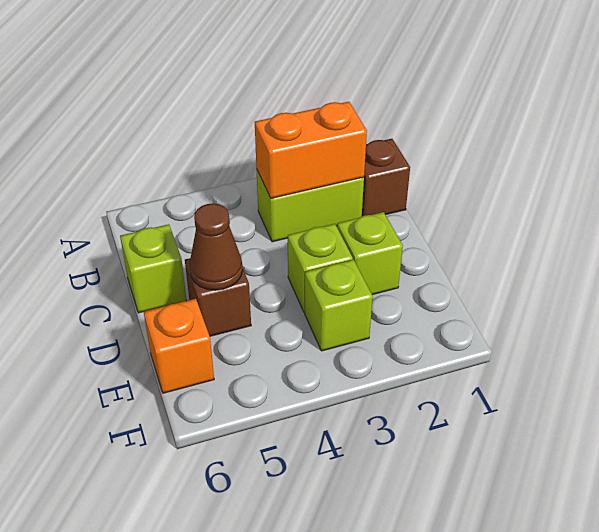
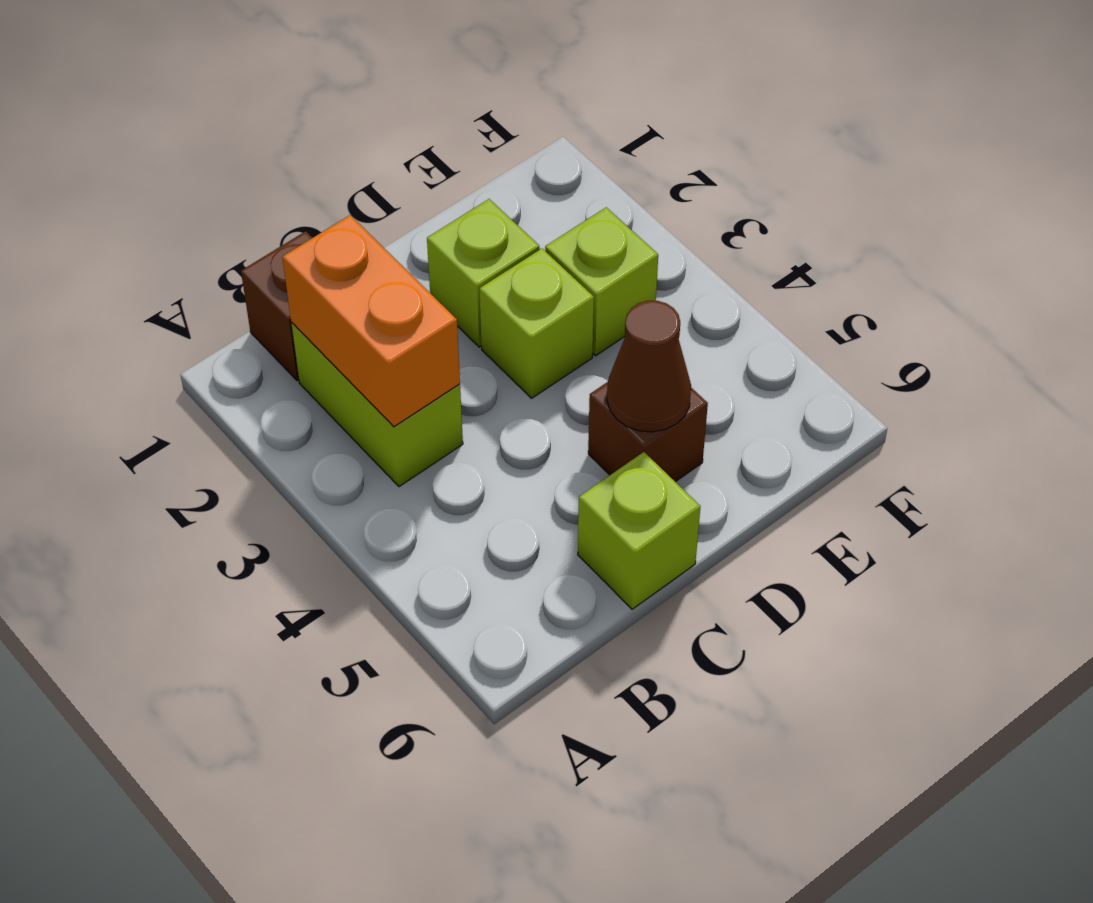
orange brick E6 level 1 -> none

